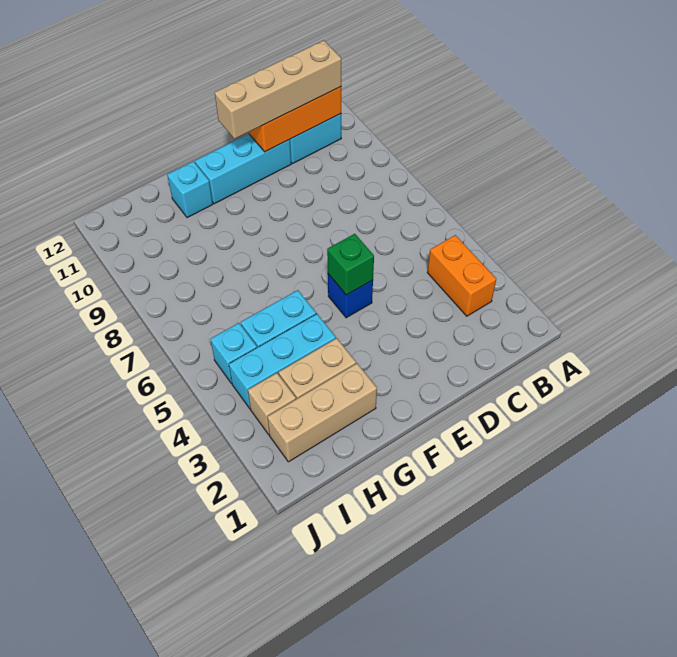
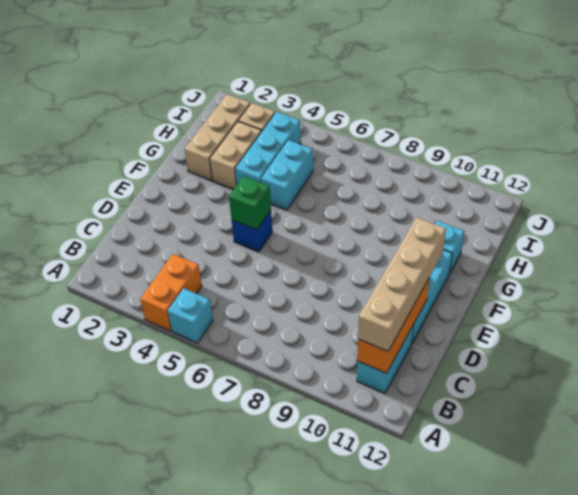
orange brick B3:B4 level 1 -> orange brick A4:B4 level 1
cyan brick I5 level 1 -> cyan brick A5 level 1

